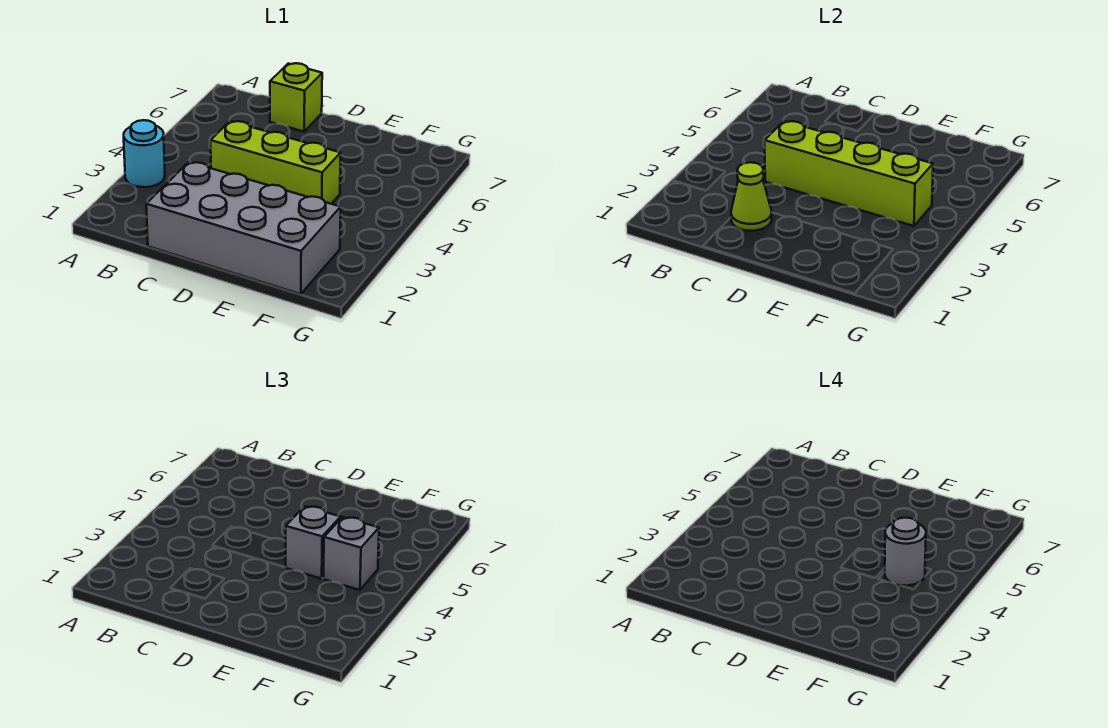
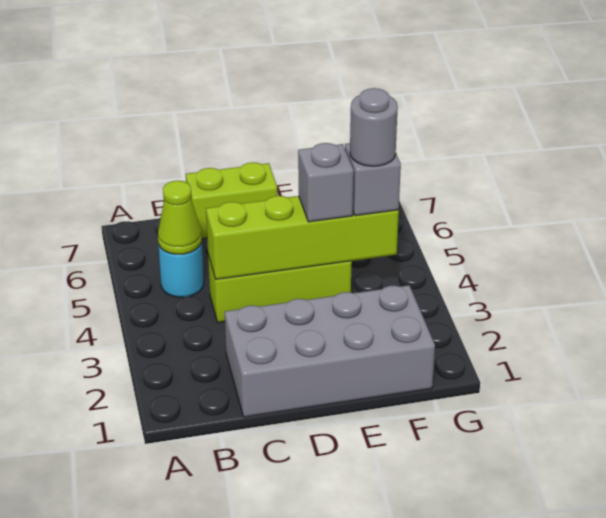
cyan round brick A3 level 1 -> cyan round brick B5 level 1
lime cone C2 level 2 -> lime cone B5 level 2
lime brick C7 level 1 -> lime brick C7:D7 level 1

